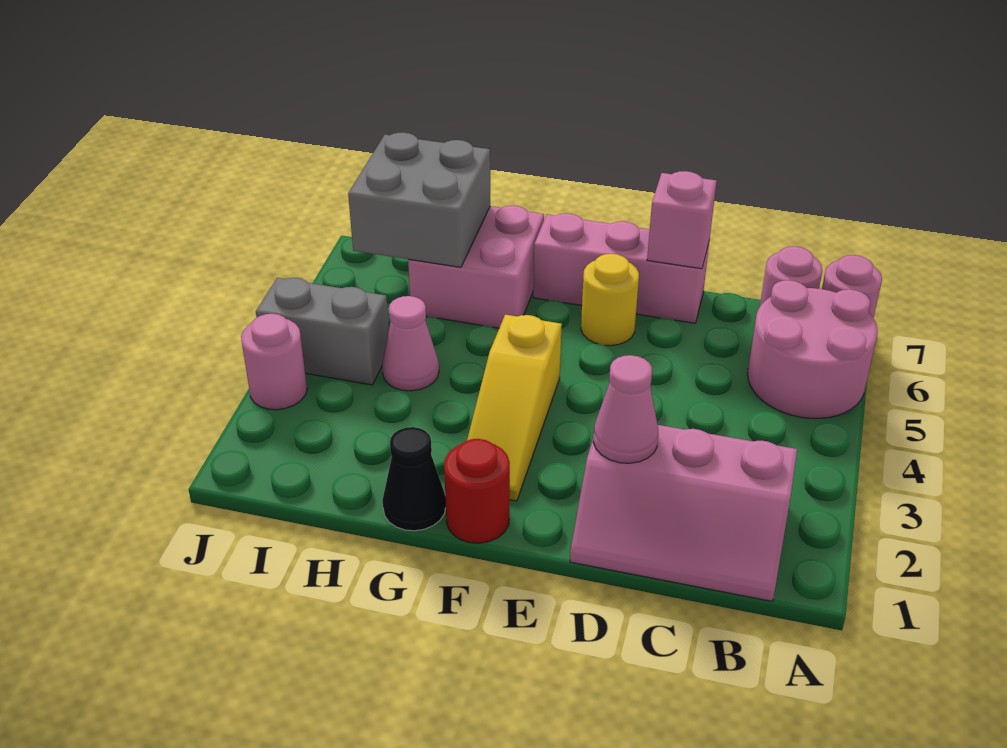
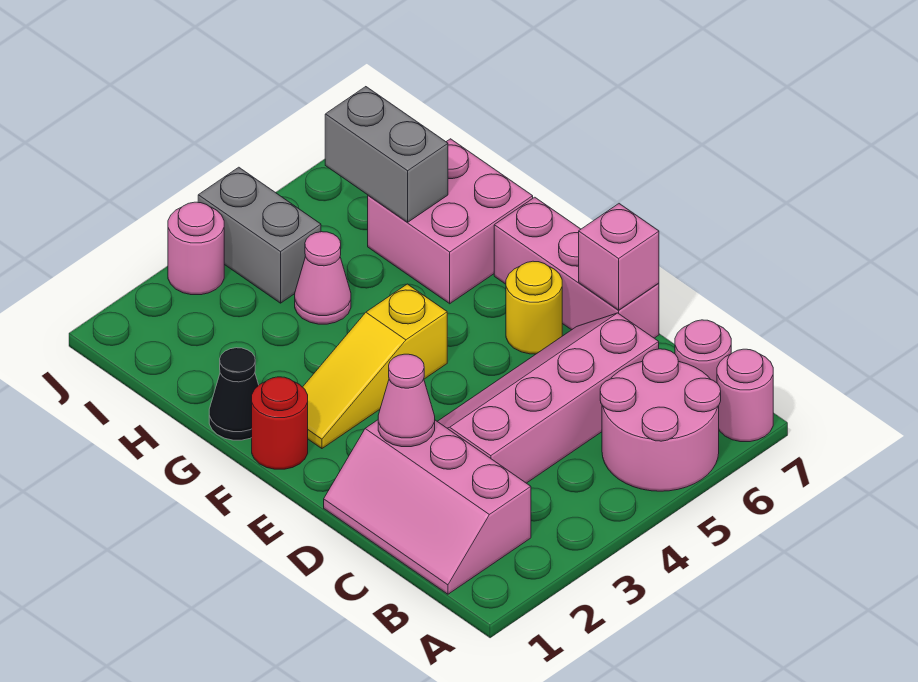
none -> pink slope C3:D6 level 1 top C
grey brick H6:I7 level 2 -> grey brick H6:I6 level 2

